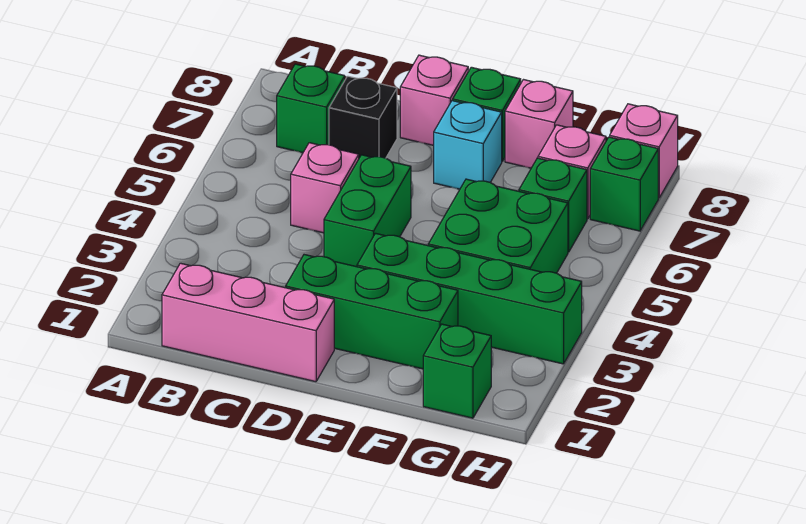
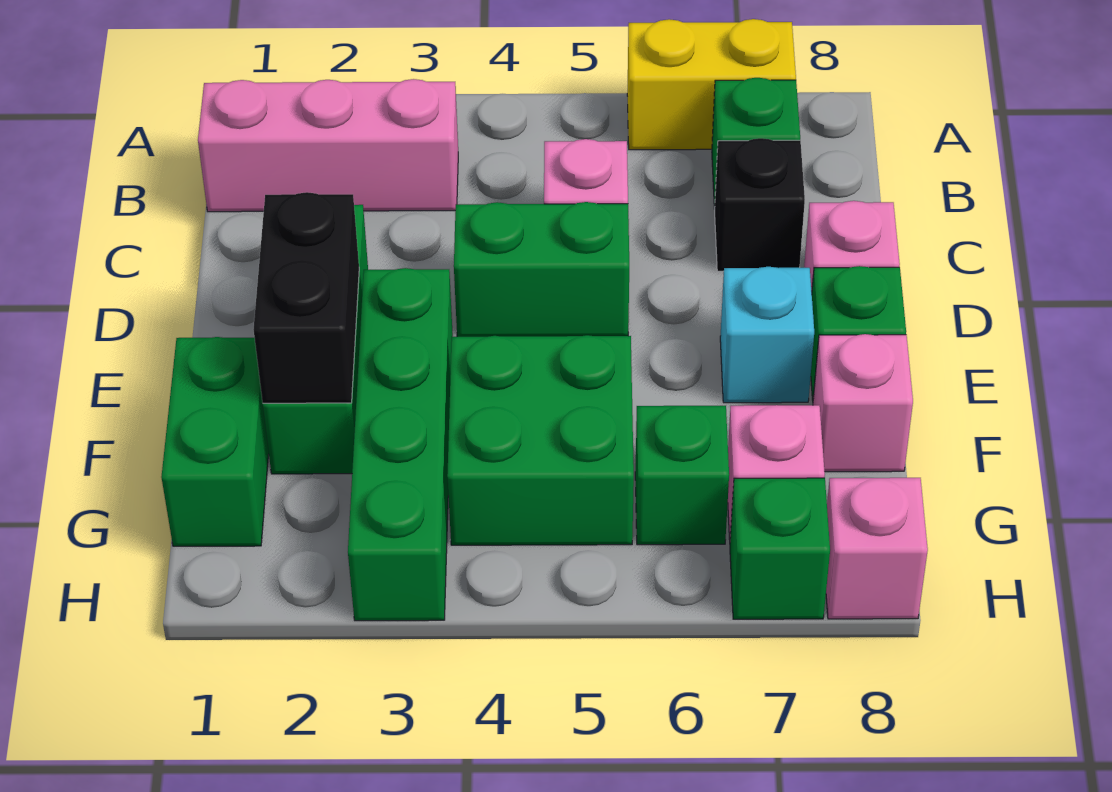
none -> yellow brick A6:A7 level 1
pink brick B1:D1 level 1 -> pink brick B1:B3 level 1
none -> black brick E2:F2 level 2
green brick G1 level 1 -> green brick F1:G1 level 1

